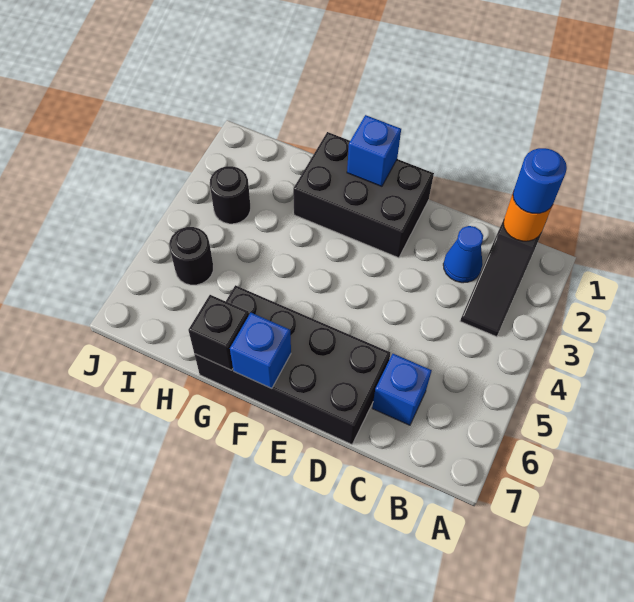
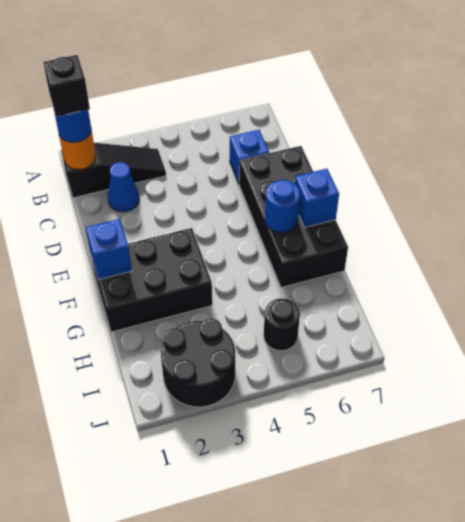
black brick E1:G2 level 1 -> black brick F1:G3 level 1
none -> blue round brick F6 level 2
black brick G7 level 2 -> black brick B1 level 4
black round brick I3 level 1 -> black round brick I2:J3 level 1

